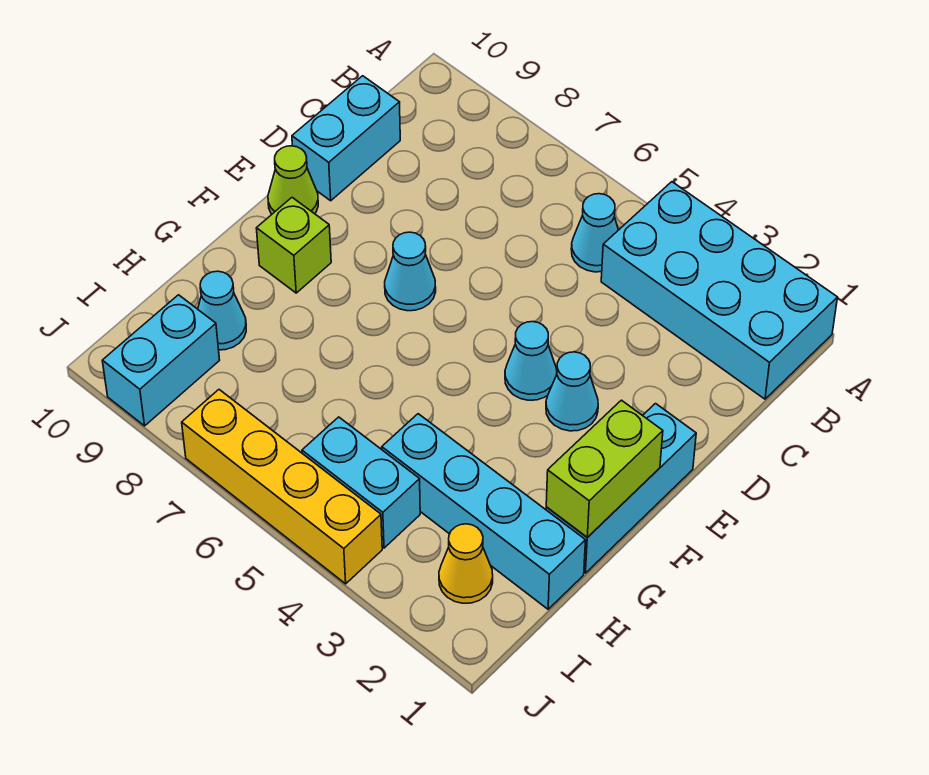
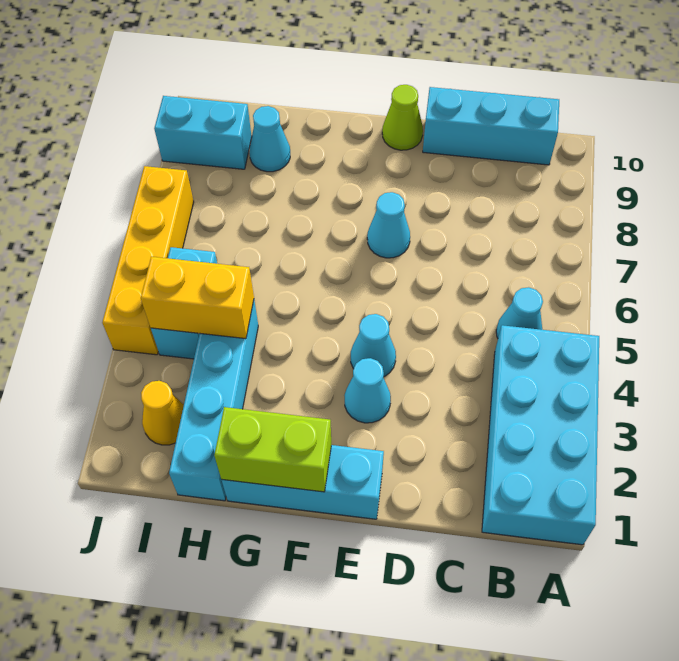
cyan brick C10:D10 level 1 -> cyan brick B10:D10 level 1
lime brick F9 level 1 -> none
none -> yellow brick H4:I4 level 2

